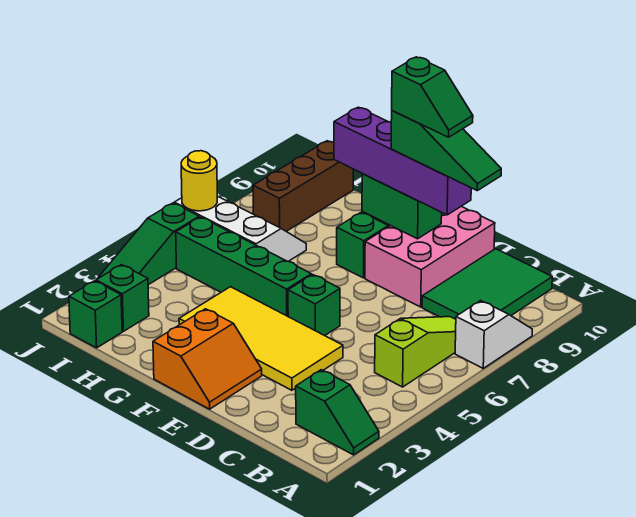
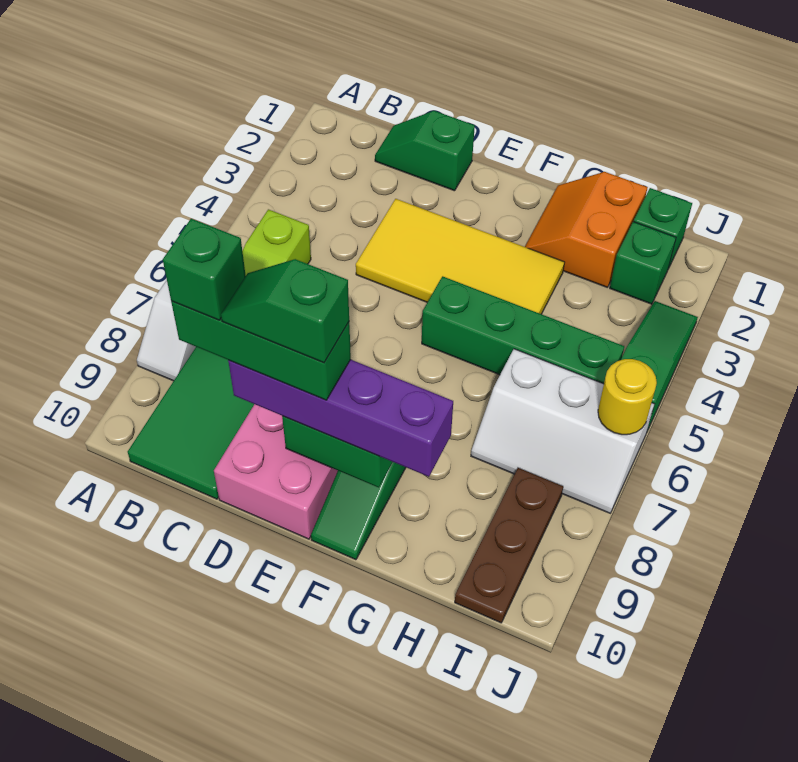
green slope A2:B2 level 1 top B -> green slope C1:D1 level 1 top D
green slope C9:E9 level 4 top E -> green brick C9:E9 level 4
orange slope E1:F2 level 1 top F -> orange slope G1:H2 level 1 top H
green brick E5 level 1 -> green brick C9 level 5
brown brick I8:I10 level 1 -> brown plate I8:I10 level 1

